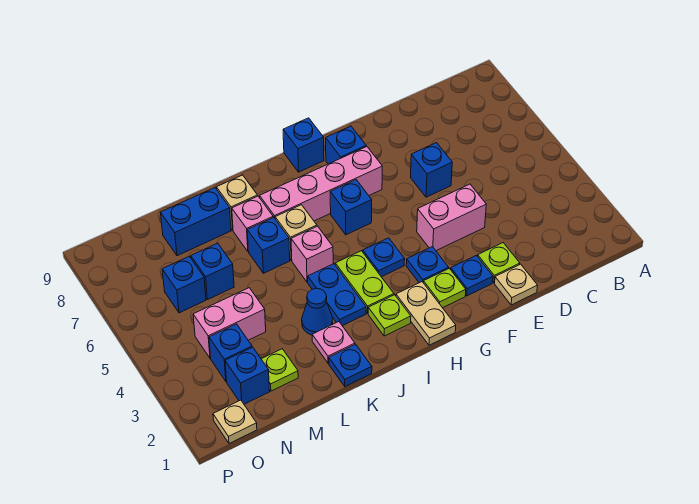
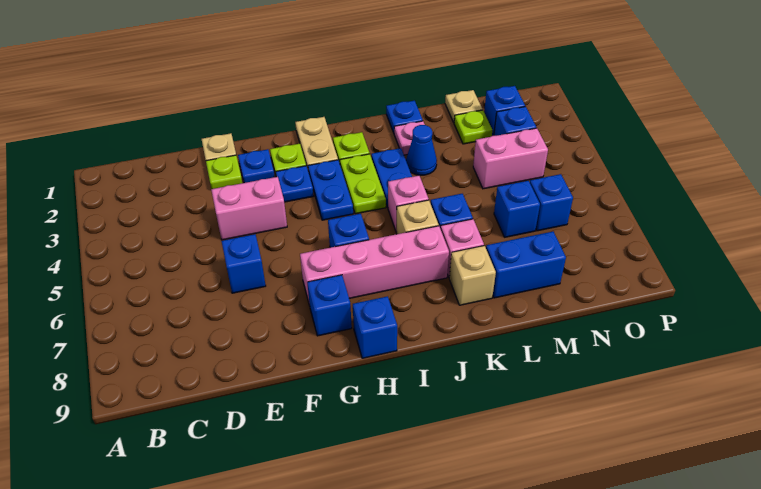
blue plate H4 level 1 -> blue plate H3:H4 level 1
tan plate O1 level 1 -> tan plate M1 level 1

